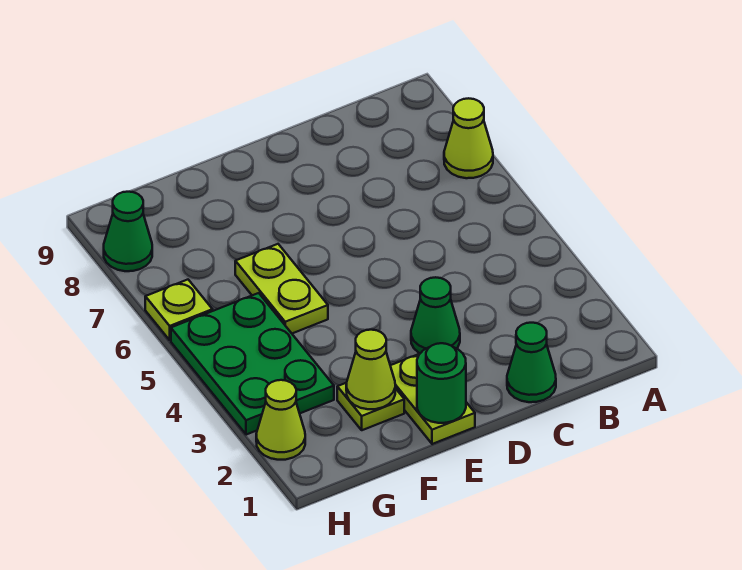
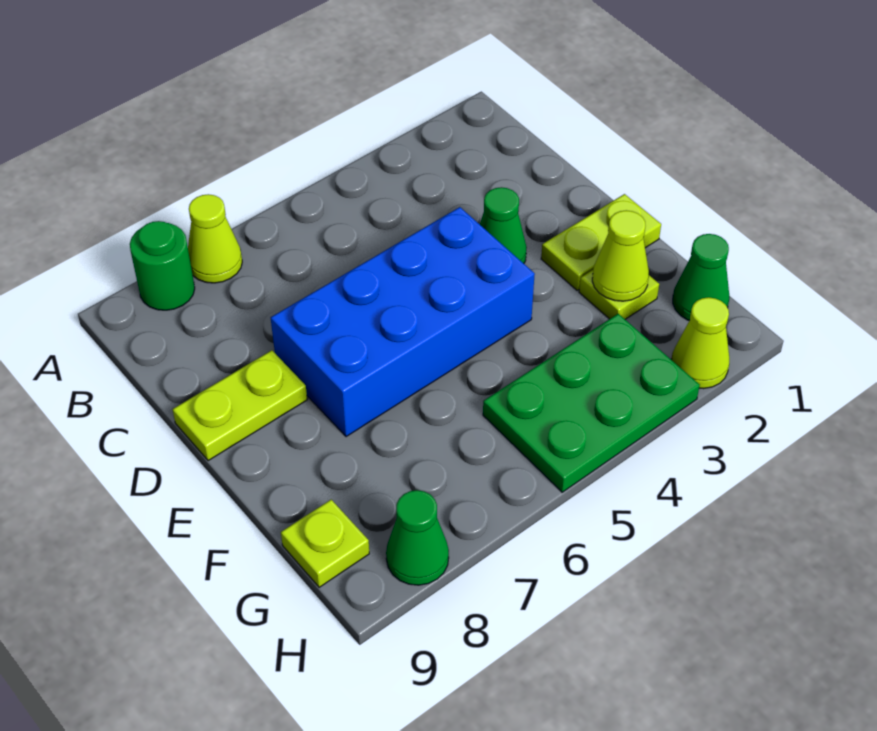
green cone C1 level 1 -> green cone G1 level 1
none -> blue brick D4:E7 level 1
green round brick E1 level 2 -> green round brick A8 level 1
lime plate F5:F6 level 1 -> lime plate D8:D9 level 1
lime plate H6 level 1 -> lime plate G9 level 1

